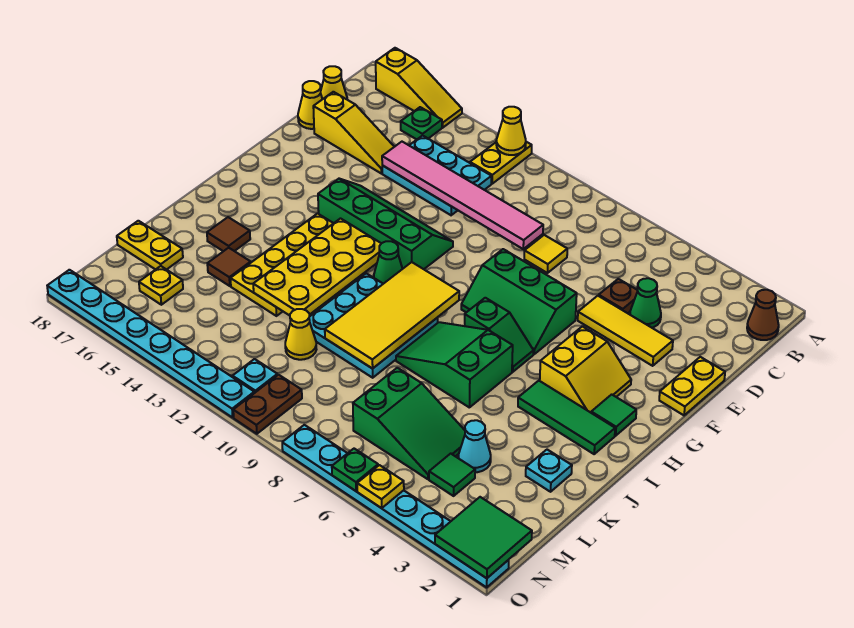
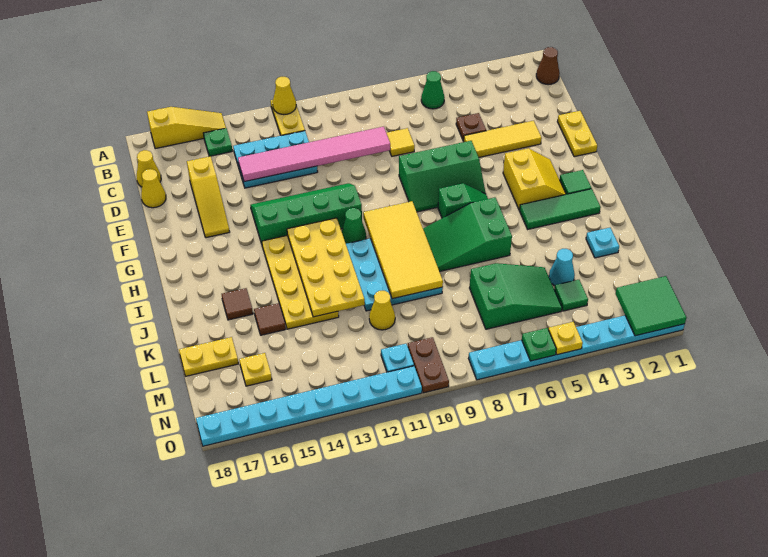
green cone D4 level 1 -> green cone B6 level 1
yellow slope D15:D17 level 1 top 17 -> yellow slope D16:F16 level 1 top D

